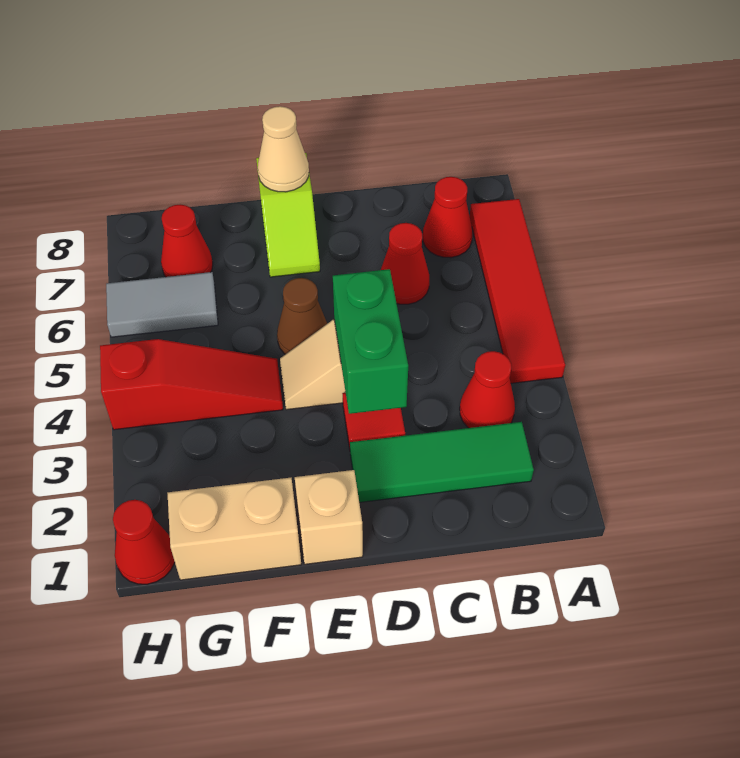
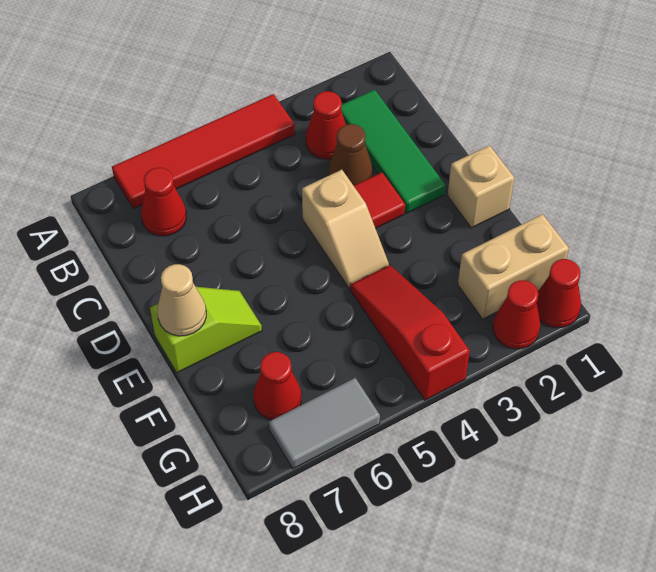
red cone C6 level 1 -> red cone H2 level 1
green brick D3:D4 level 2 -> none
brown cone E5 level 1 -> brown cone C3 level 1
tan brick F1:G1 level 1 -> tan brick G1:G2 level 1
grey tile G6:H6 level 1 -> grey tile H6:H7 level 1

